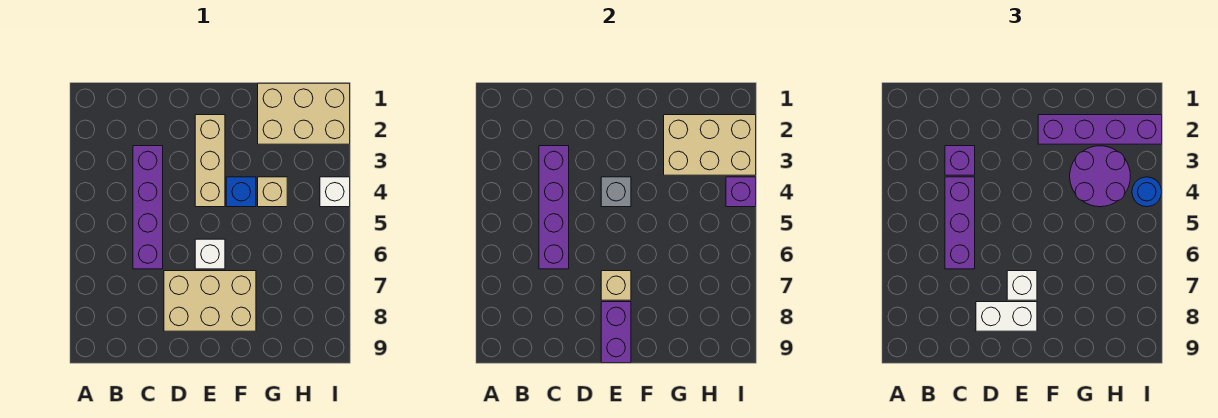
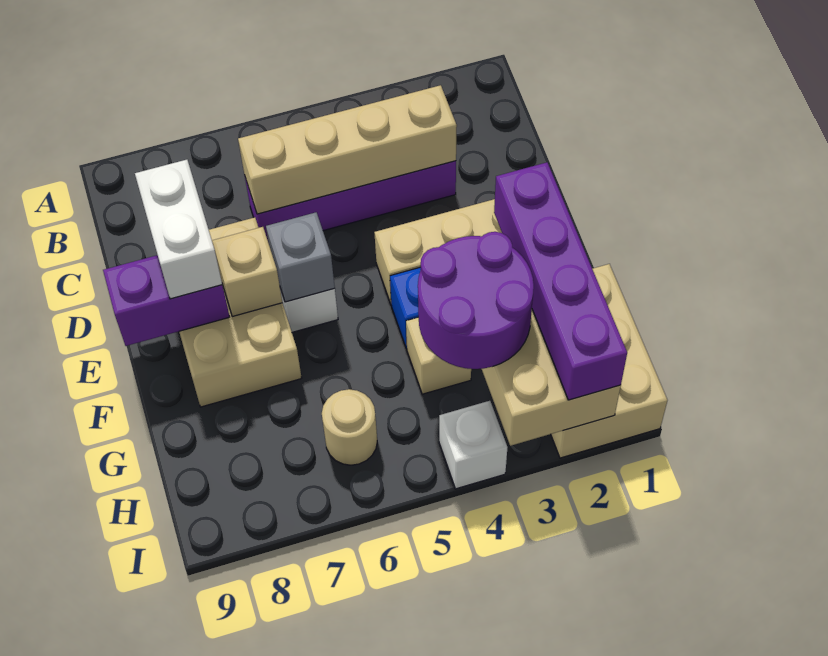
purple brick C3:C6 level 2 -> tan brick C3:C6 level 2
purple brick C3 level 3 -> none
purple brick C4:C6 level 3 -> none
grey brick E4 level 2 -> grey brick E6 level 2
white brick E7 level 3 -> none
none -> tan round brick H6 level 1
purple brick I4 level 2 -> none
blue round brick I4 level 3 -> none

